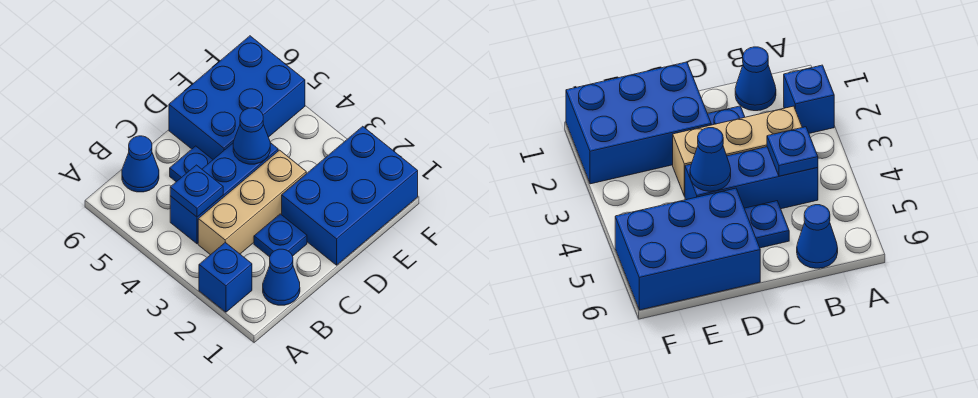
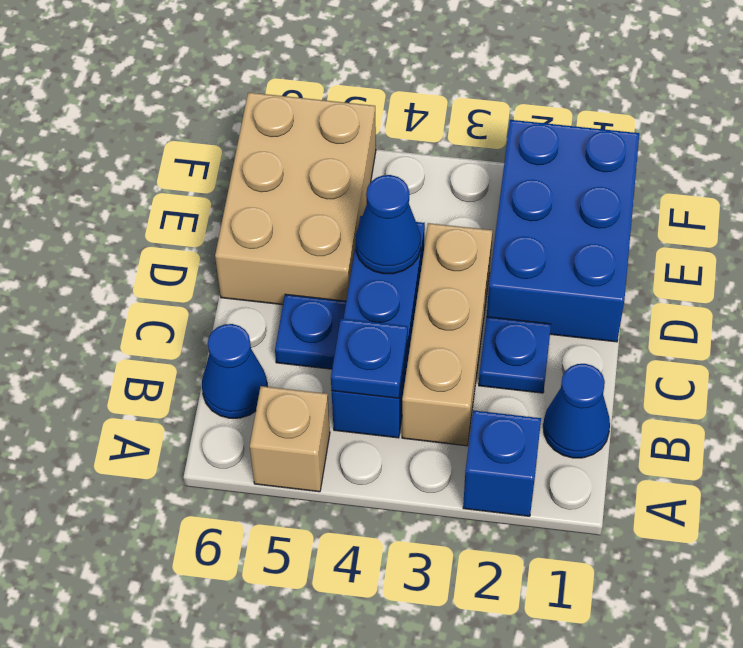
none -> tan brick A5 level 1
blue brick D5:F6 level 1 -> tan brick D5:F6 level 1

